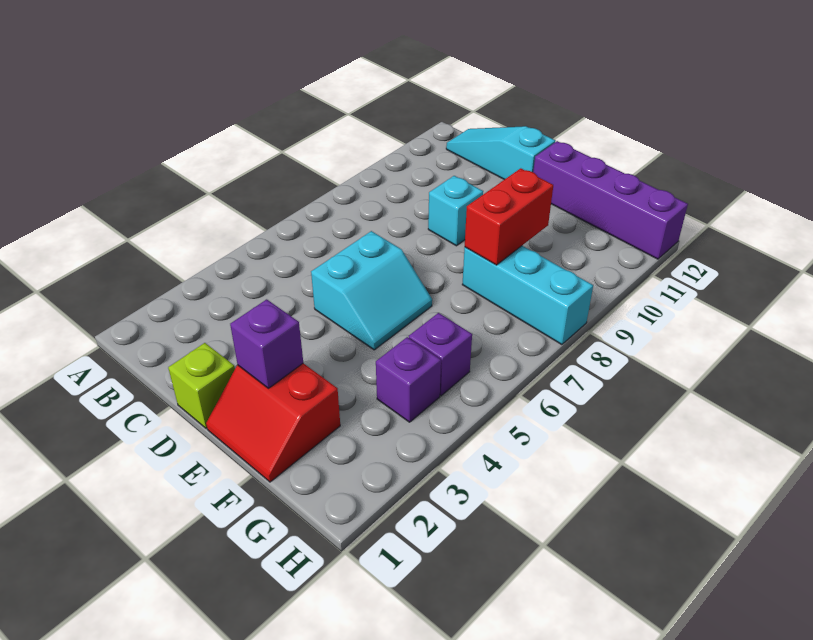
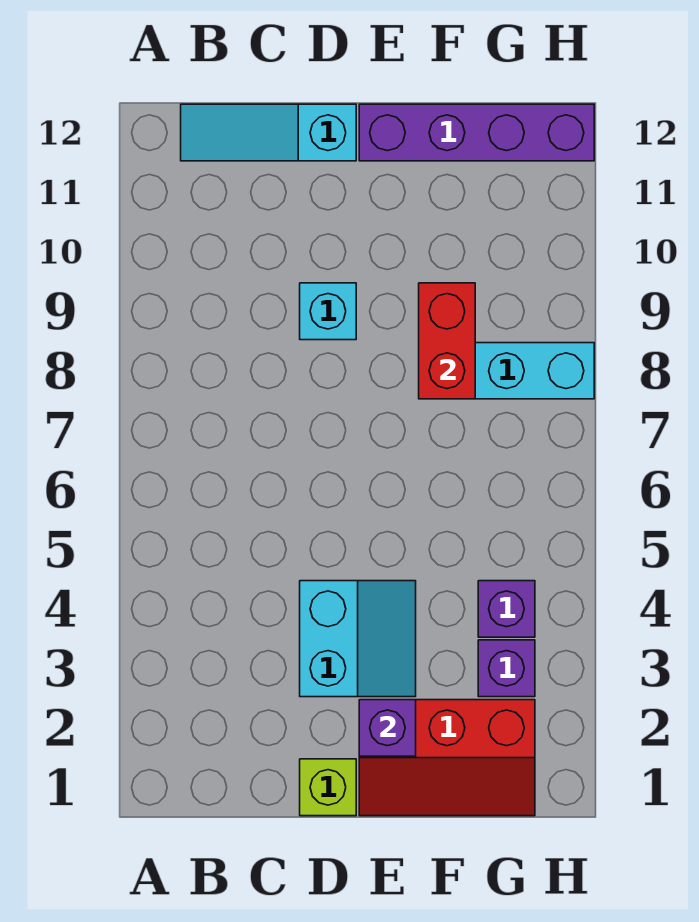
cyan slope D5:E6 level 1 top D -> cyan slope D3:E4 level 1 top D
red slope E1:F2 level 1 top 2 -> red slope E1:G2 level 1 top 2
purple brick G5 level 1 -> purple brick G3 level 1

